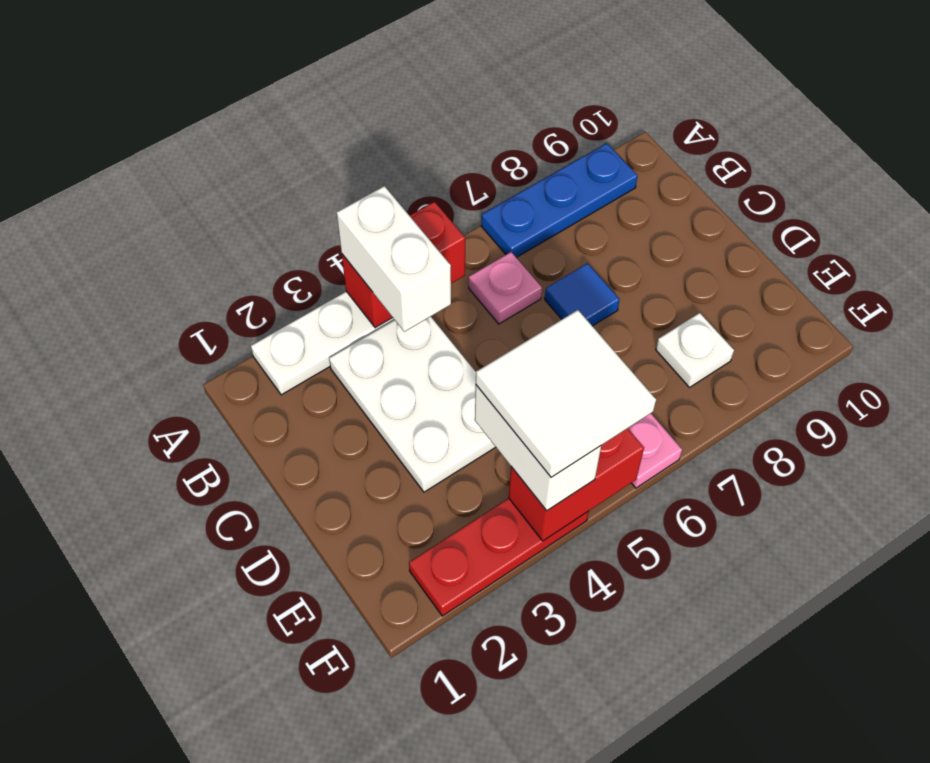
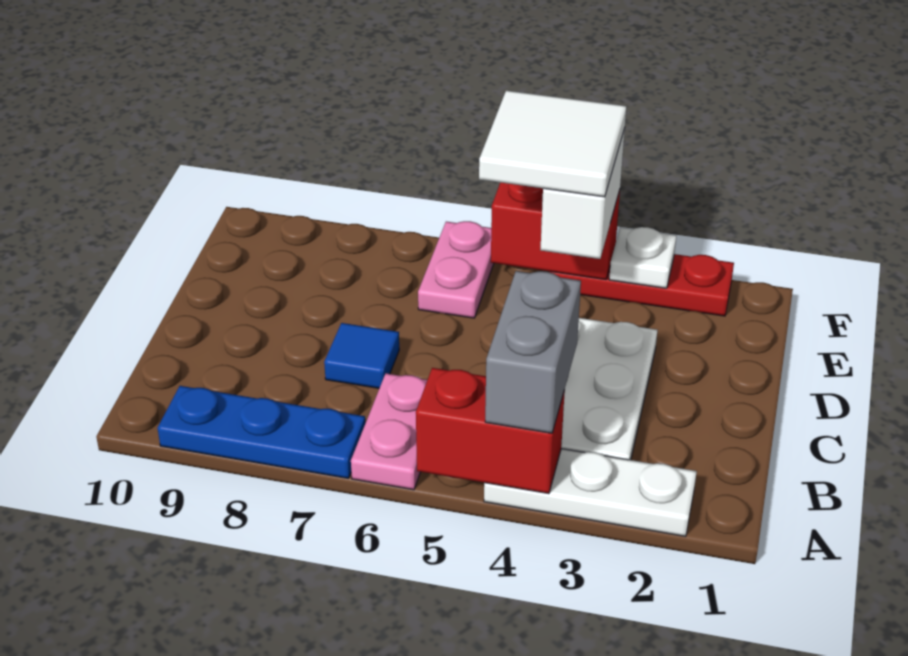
white brick A4:B4 level 3 -> grey brick A4:B4 level 3
pink plate B6 level 1 -> pink plate A6:B6 level 1
white plate E8 level 1 -> white plate F3 level 2

